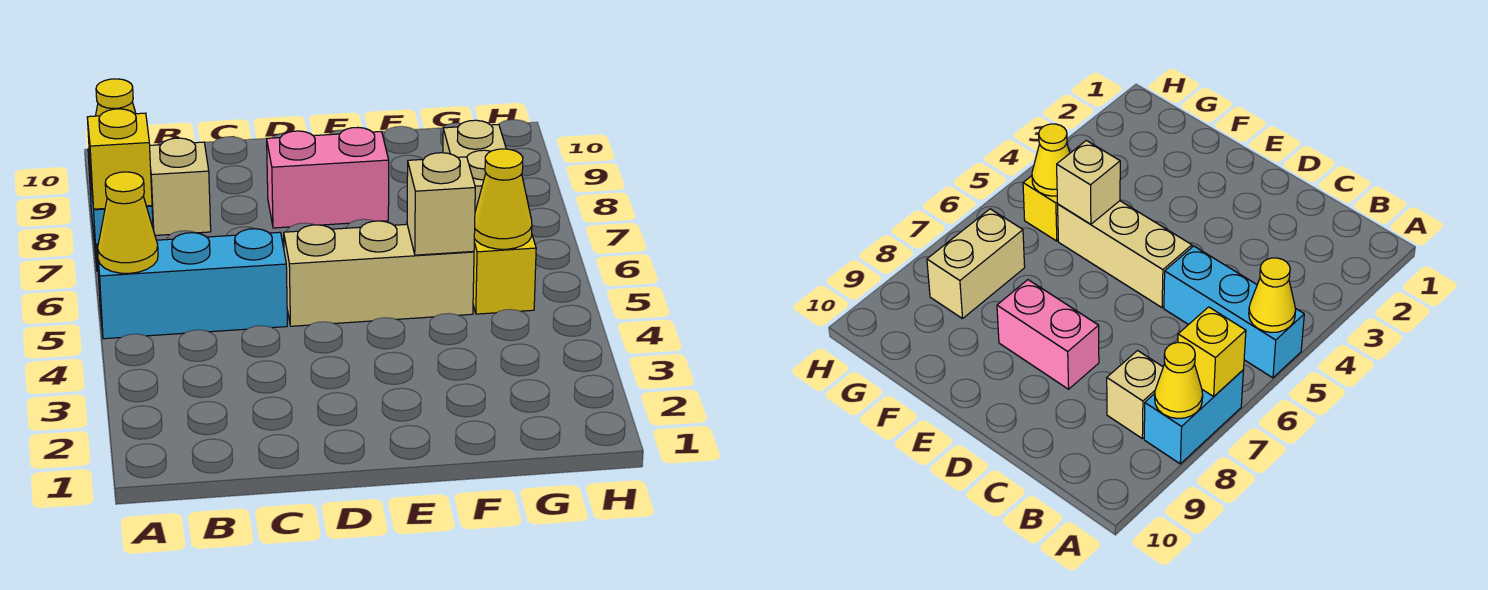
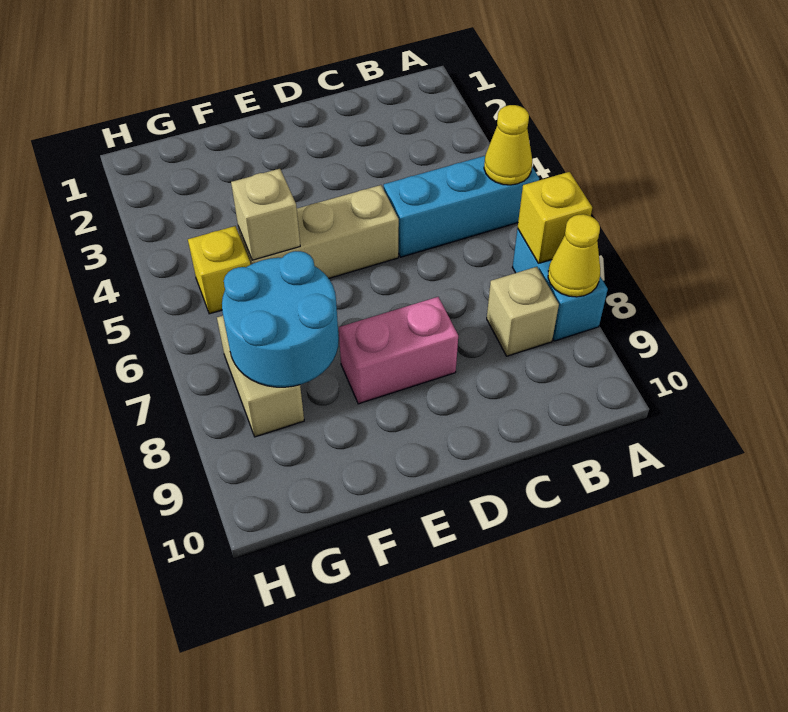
none -> cyan round brick F7:G8 level 2
yellow cone G5 level 2 -> none

